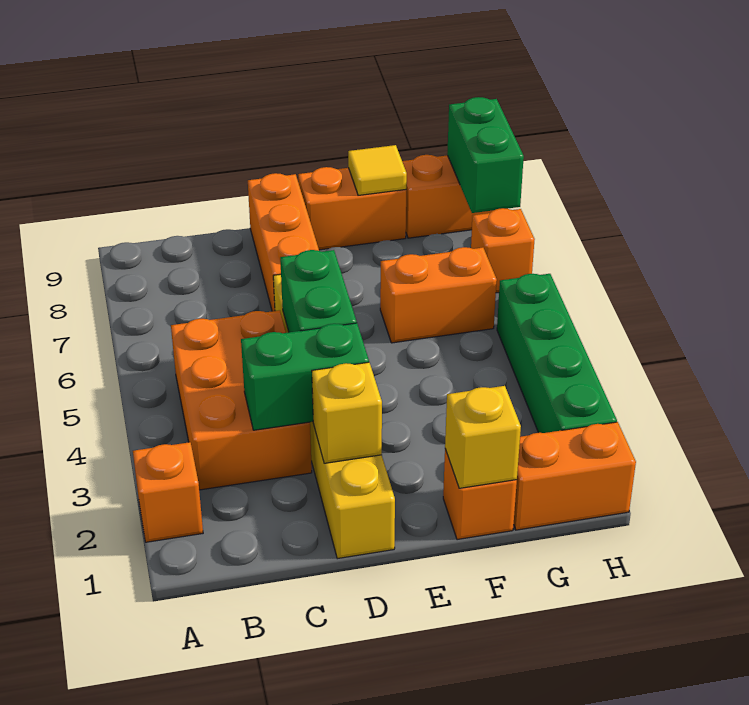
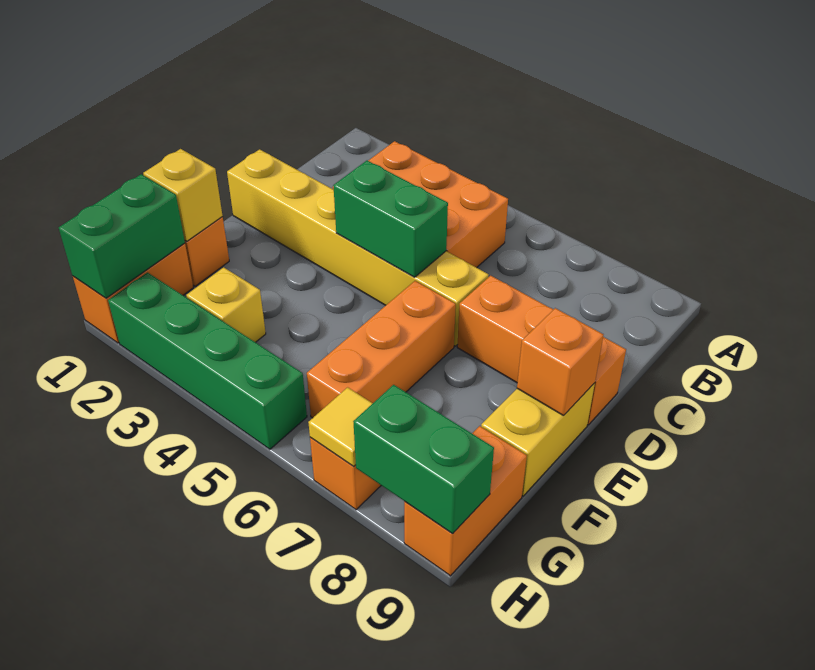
orange brick A2 level 1 -> orange brick E9 level 2
green brick C3:D3 level 2 -> green brick G1:H1 level 2
yellow brick D2 level 2 -> yellow brick G3 level 1
orange brick E9:F9 level 1 -> yellow brick E9:F9 level 1
orange brick F6:G6 level 1 -> orange brick E6:G6 level 1
yellow tile F9 level 2 -> yellow tile H7 level 2

